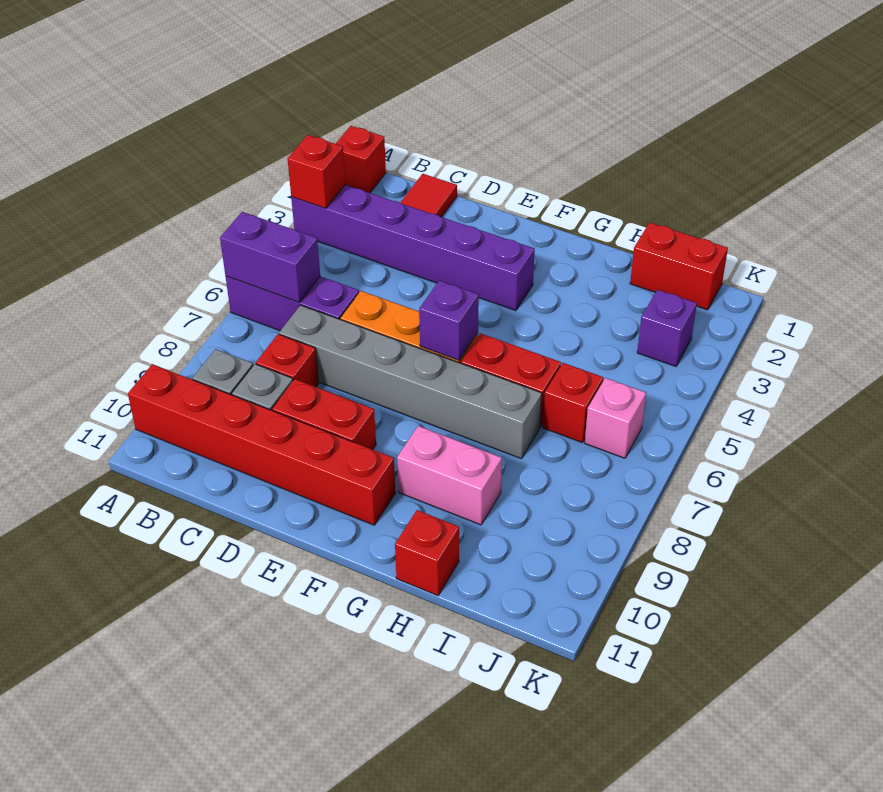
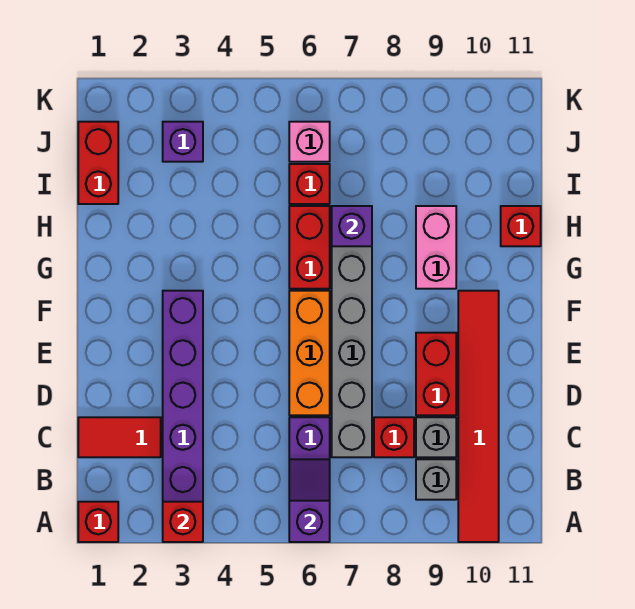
purple brick A6:B6 level 2 -> purple slope A6:B6 level 2 top A
red brick A10:F10 level 1 -> red tile A10:F10 level 1
purple brick F6 level 2 -> purple brick H7 level 2

